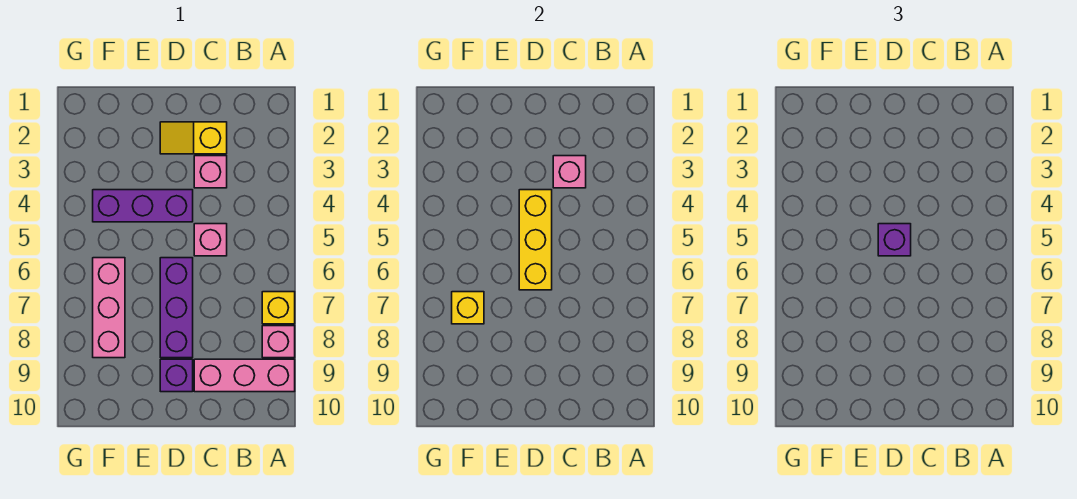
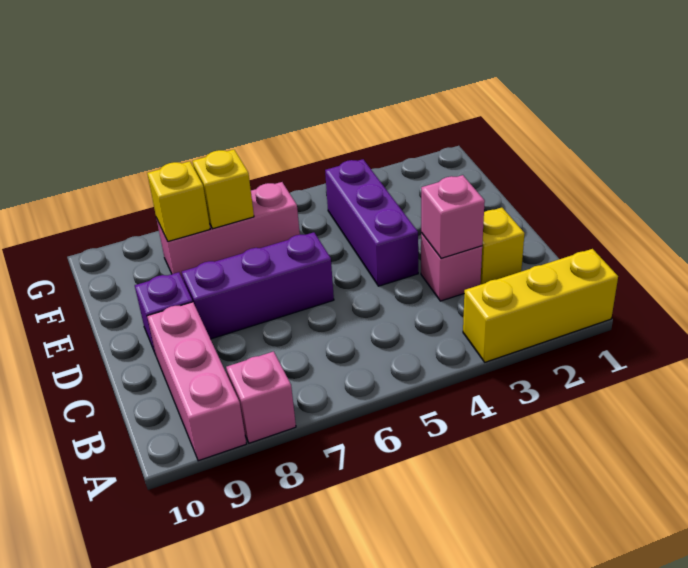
yellow brick A7 level 1 -> yellow brick F8 level 2
pink brick C5 level 1 -> none
yellow brick D4:D6 level 2 -> yellow brick A1:A3 level 1
purple brick D5 level 3 -> none

